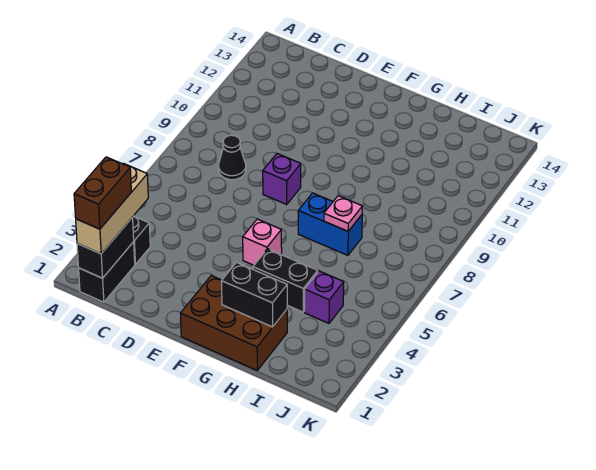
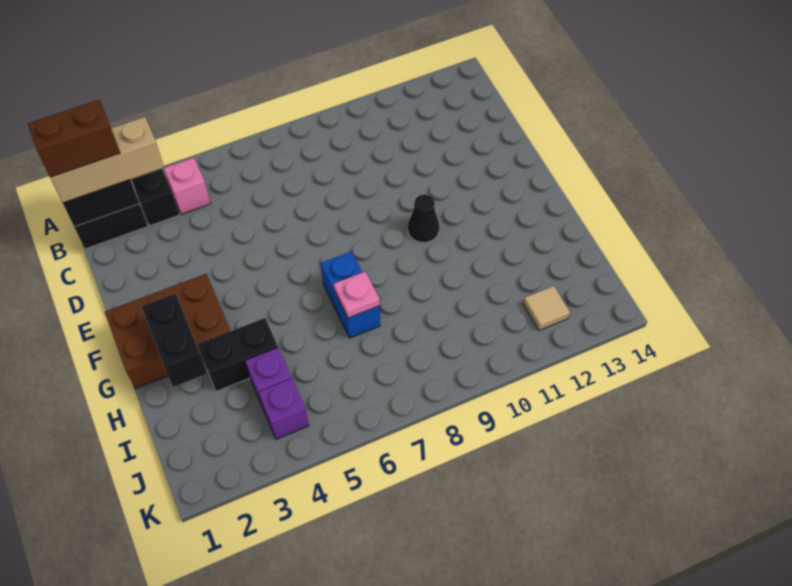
black cone C8 level 1 -> black cone F10 level 1
purple brick E8 level 1 -> purple brick J4 level 1
brown brick F1:H2 level 1 -> brown brick F1:G3 level 1
pink brick F5 level 1 -> pink brick B4 level 1
black brick G4:H4 level 1 -> black brick H3:H4 level 1
none -> tan tile J12 level 1

